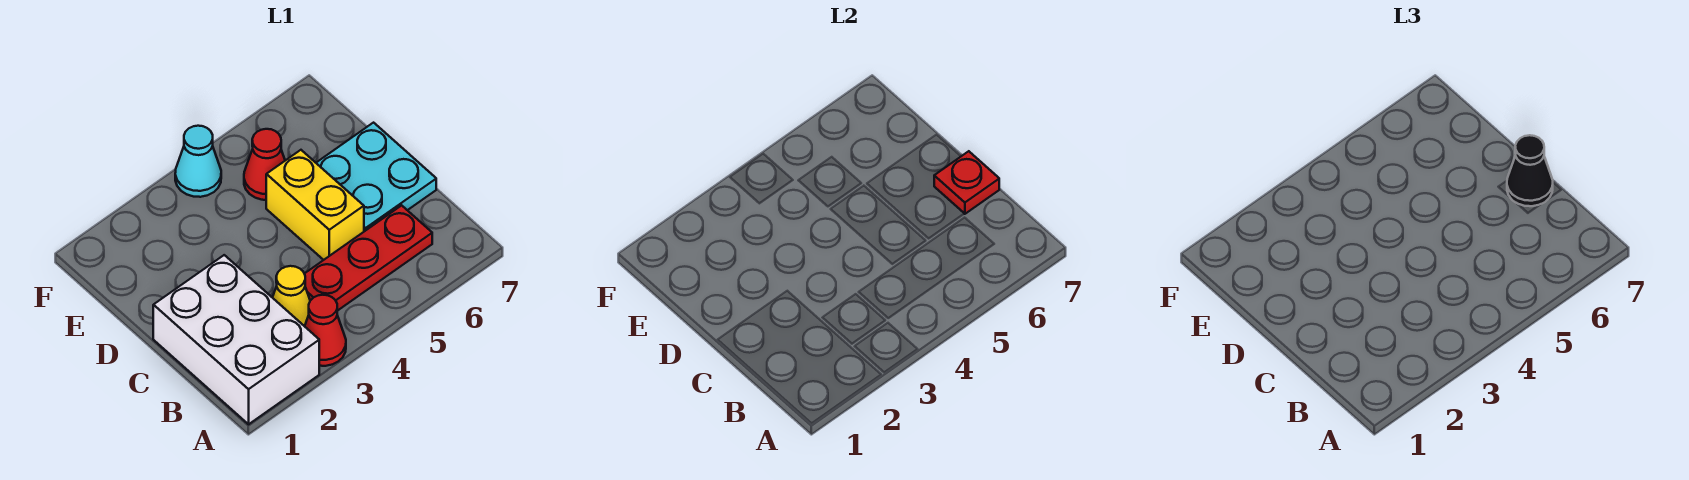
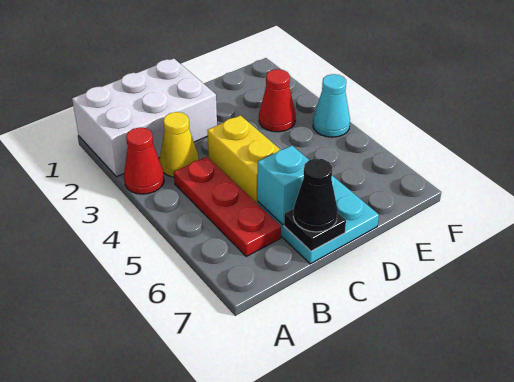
yellow brick C5:D5 level 1 -> yellow brick C4:C5 level 1
none -> cyan brick C6 level 2
red plate C7 level 2 -> black plate C7 level 2
red cone E5 level 1 -> red cone E3 level 1

